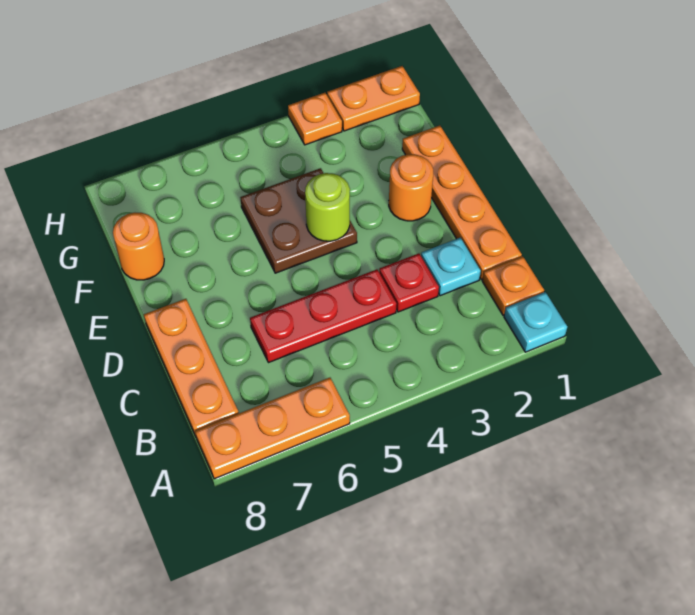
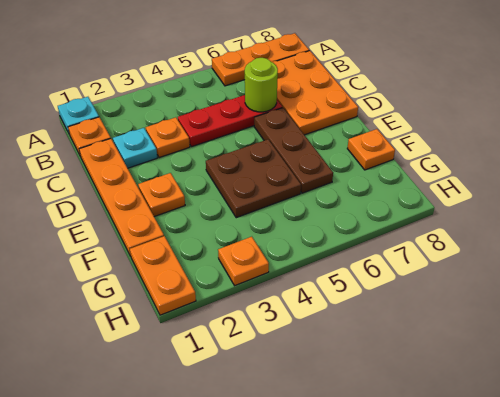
orange plate B8:D8 level 1 -> orange plate B7:D8 level 1
red plate C3 level 1 -> orange plate C3 level 1
none -> brown plate D6:F6 level 1
orange round brick E2 level 1 -> orange plate E2 level 1
lime round brick E4 level 2 -> lime round brick C6 level 2
orange round brick F8 level 1 -> orange plate F8 level 1
orange plate H1:H2 level 1 -> orange plate G1:H1 level 1

